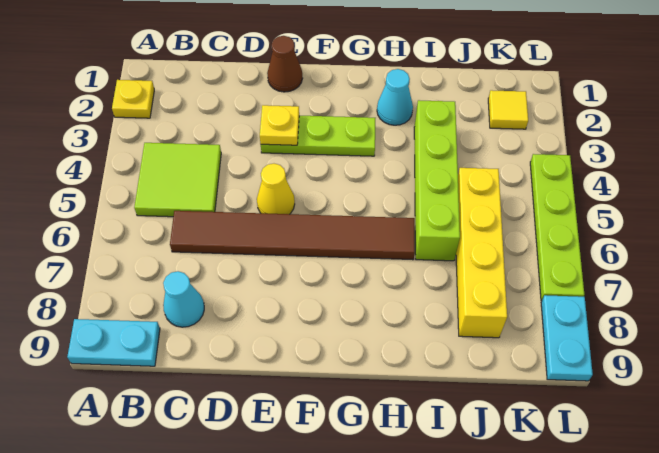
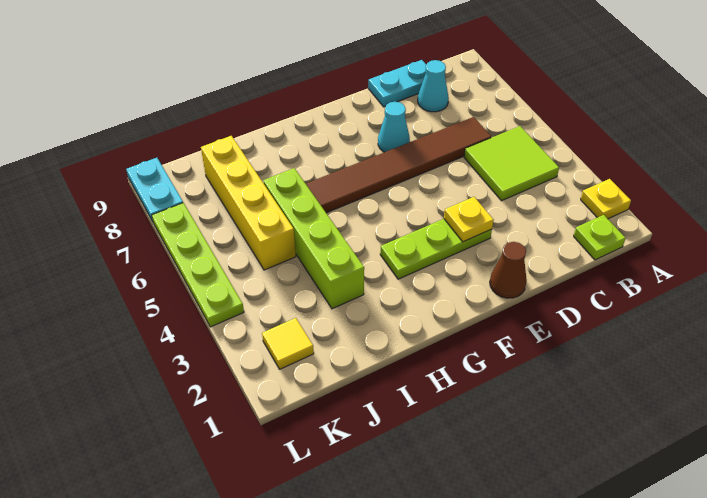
cyan plate A9:B9 level 1 -> cyan plate C9:D9 level 1
none -> lime plate B1 level 1
yellow cone E5 level 1 -> none
cyan cone H2 level 1 -> cyan cone E7 level 1

